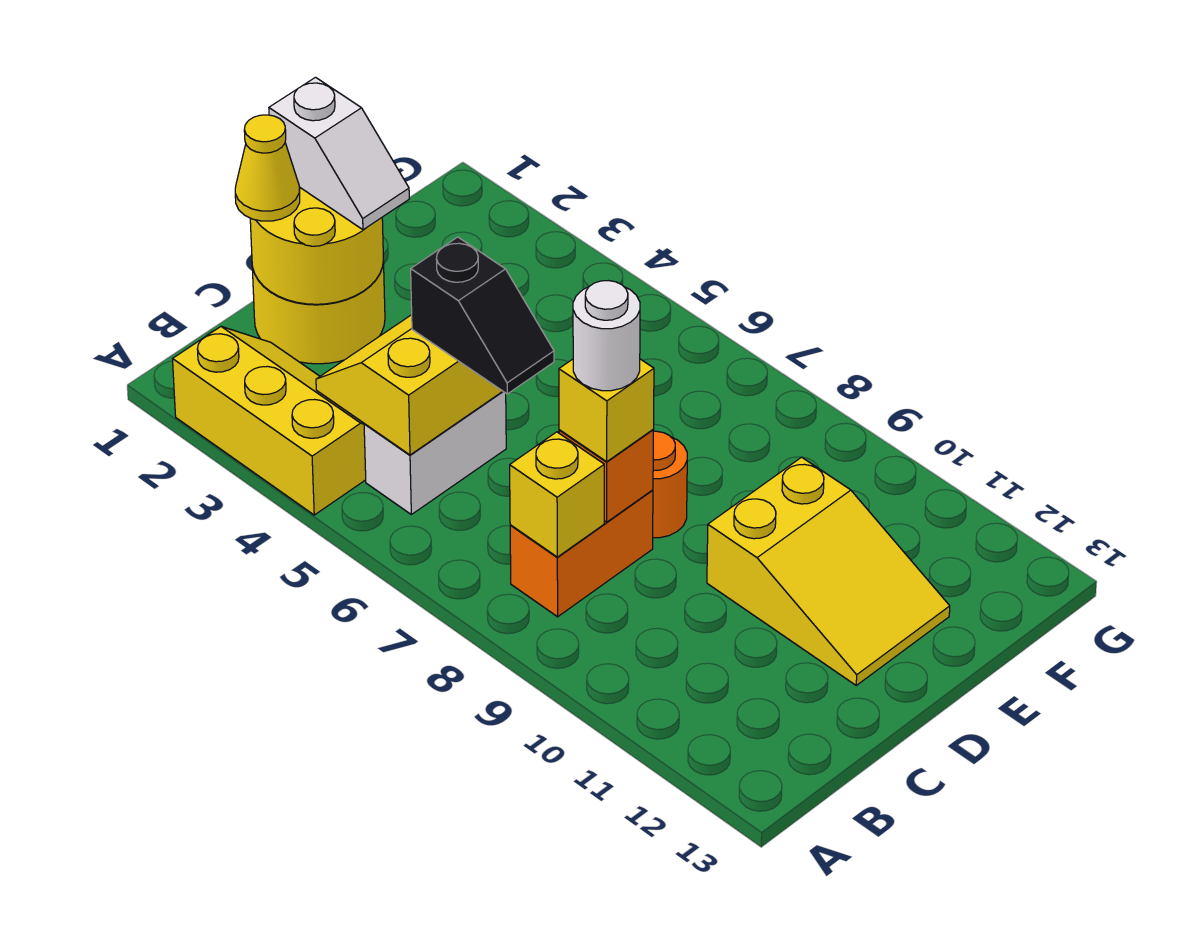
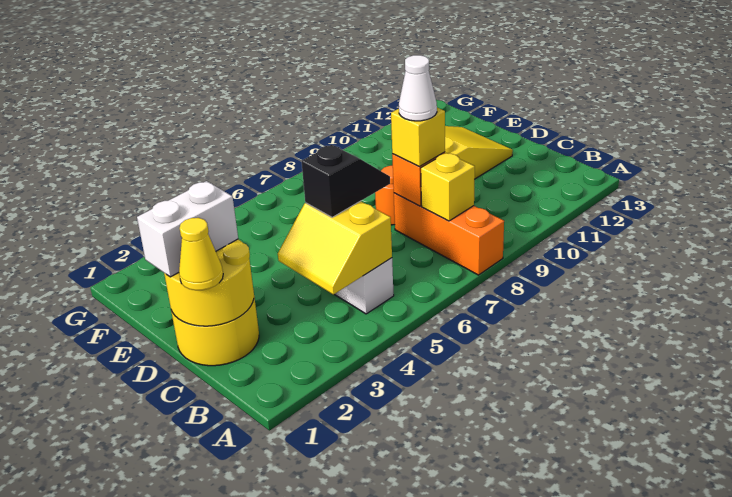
yellow slope A2:B4 level 1 top A -> none
orange brick B8:C8 level 1 -> orange brick A8:C8 level 1
white round brick C8 level 4 -> white cone C8 level 4
white slope D1:D2 level 3 top 1 -> white brick D1:D2 level 3

